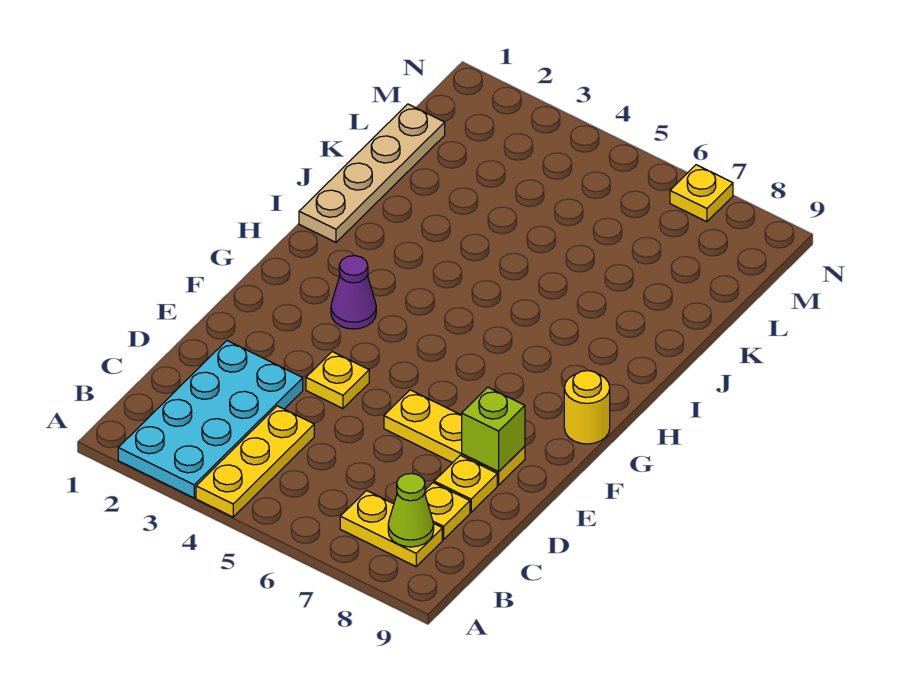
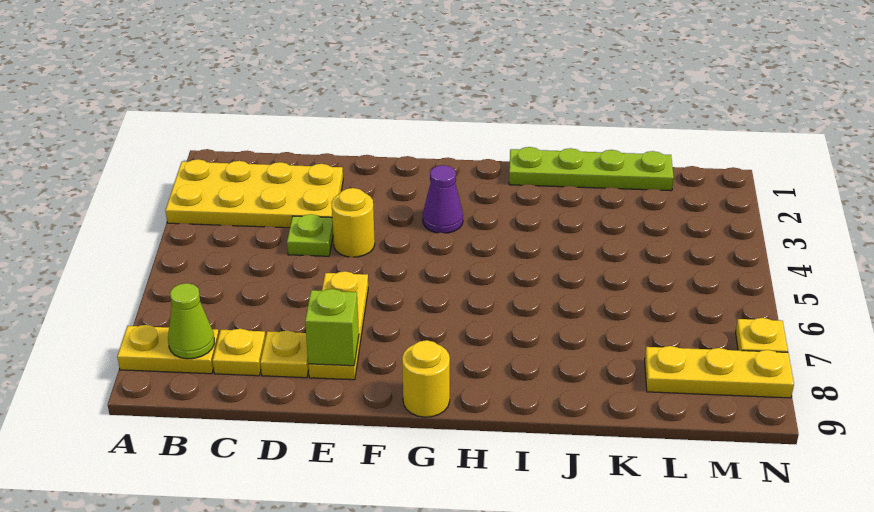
cyan plate A2:D3 level 1 -> yellow plate A2:D3 level 1
yellow plate A4:C4 level 1 -> yellow plate L8:N8 level 1
yellow plate B7:B8 level 1 -> yellow plate A8:B8 level 1
none -> lime plate D4 level 1
yellow plate E4 level 1 -> yellow round brick E4 level 1
tan plate I1:L1 level 1 -> lime plate I1:L1 level 1

